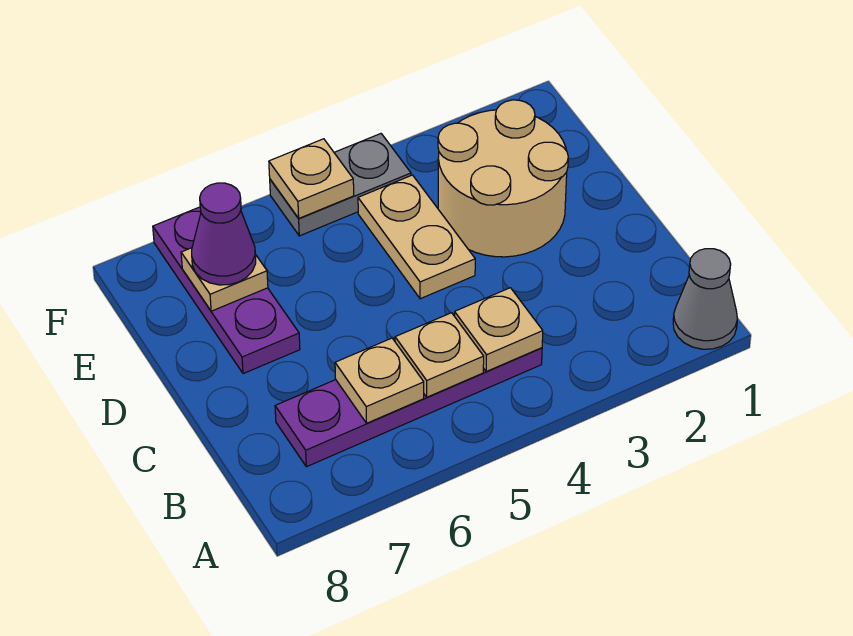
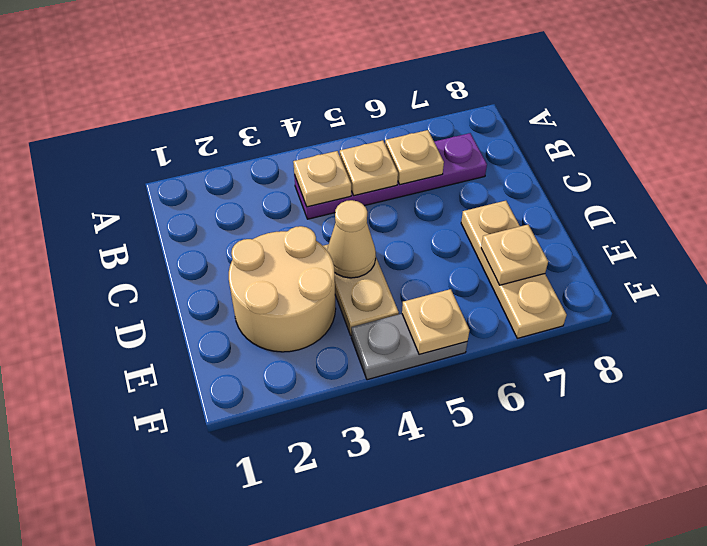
grey cone A1 level 1 -> none
none -> tan cone D4 level 2
purple plate D7:F7 level 1 -> tan plate D7:F7 level 1
purple cone E7 level 3 -> none

